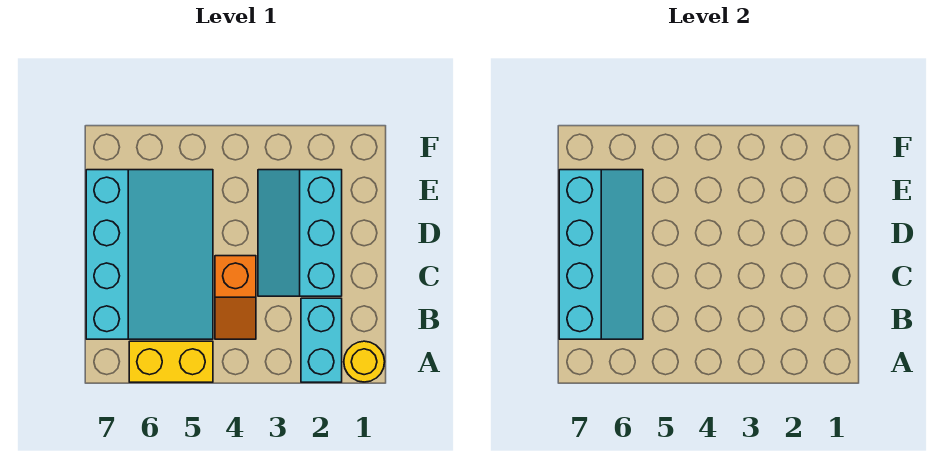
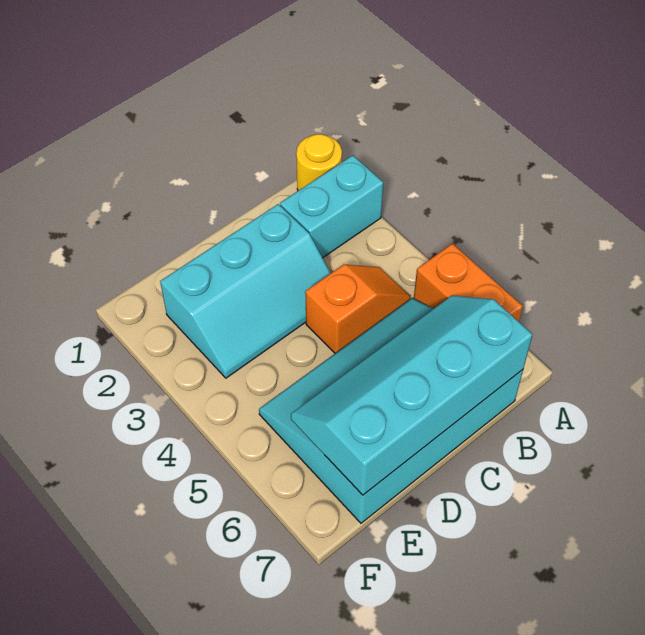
yellow brick A5:A6 level 1 -> orange brick A5:A6 level 1

